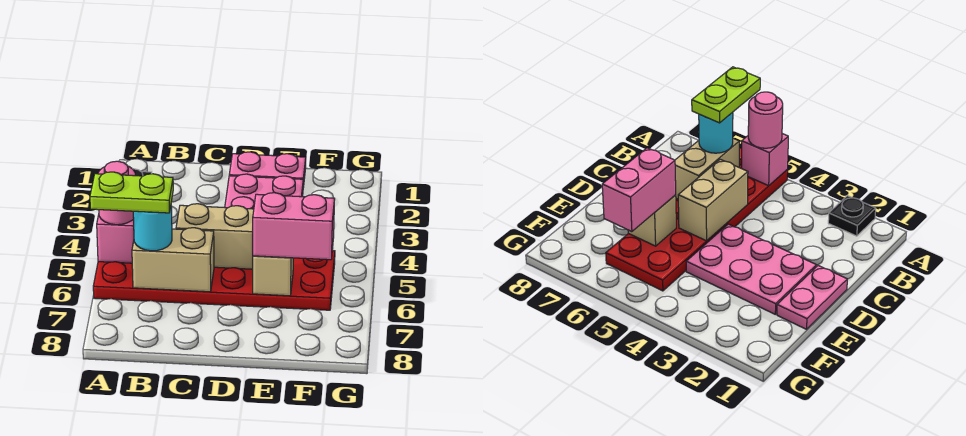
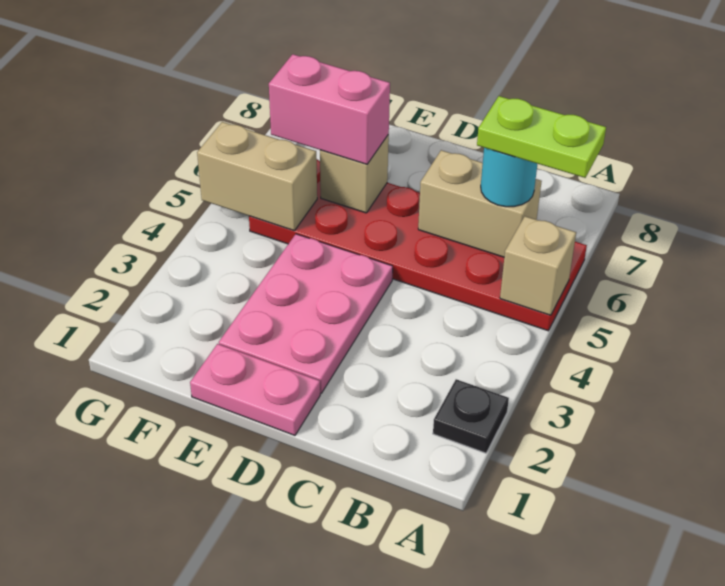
pink brick A5 level 2 -> tan brick A5 level 2
pink round brick A5 level 3 -> none
tan brick C5:D5 level 2 -> tan brick F5:G5 level 2

